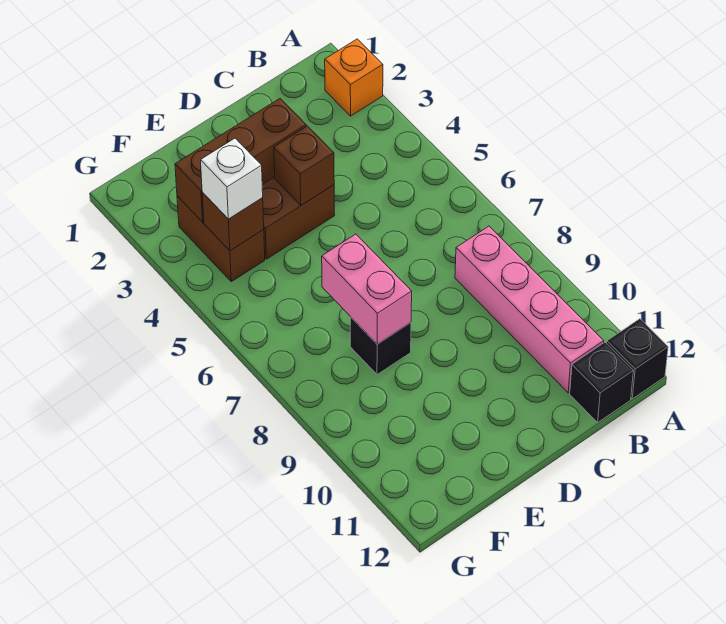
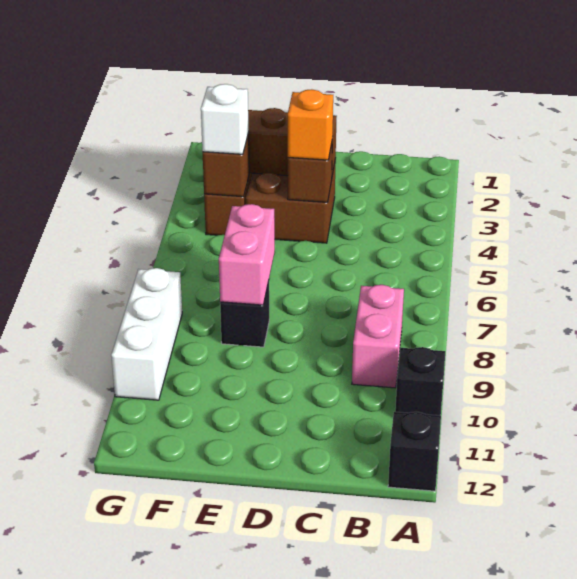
orange brick A2 level 1 -> orange brick D4 level 3
pink brick B8:B11 level 1 -> pink brick B8:B9 level 1
black brick B12 level 1 -> black brick A10 level 1
none -> white brick G8:G10 level 1

